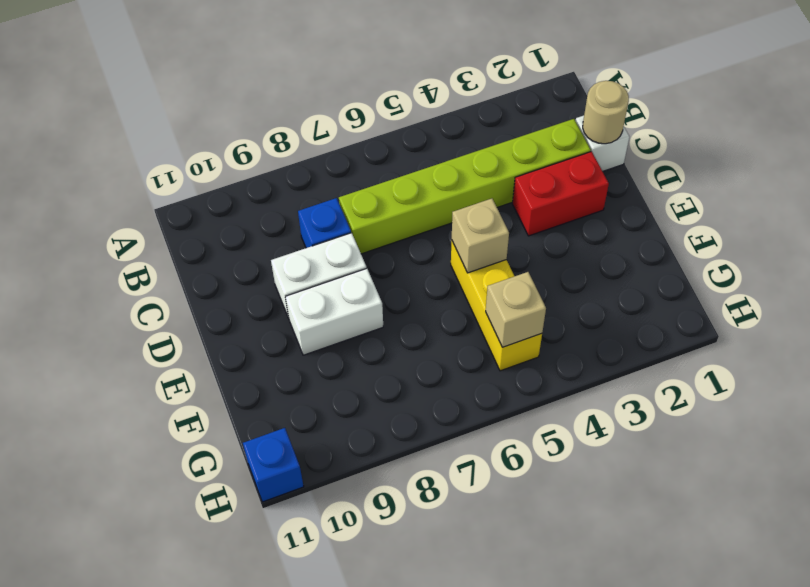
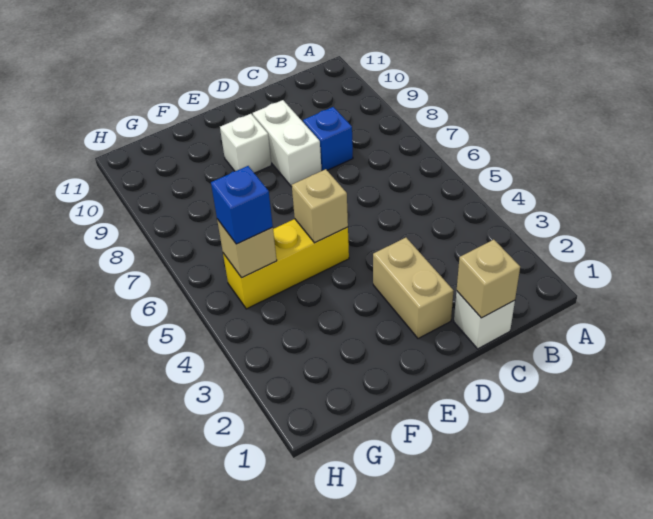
tan round brick C1 level 2 -> tan brick C1 level 2
lime brick C2:C7 level 1 -> none
red brick D2:D3 level 1 -> tan brick D2:D3 level 1
white brick E8:E9 level 1 -> white brick E9 level 1
blue brick H11 level 1 -> blue brick G5 level 3

